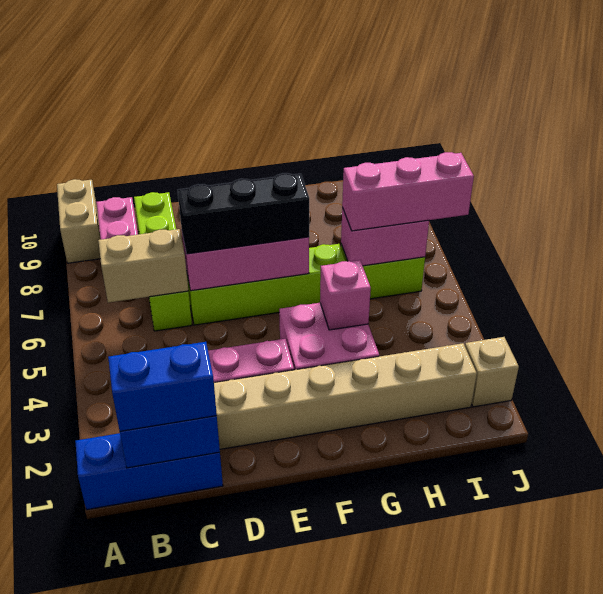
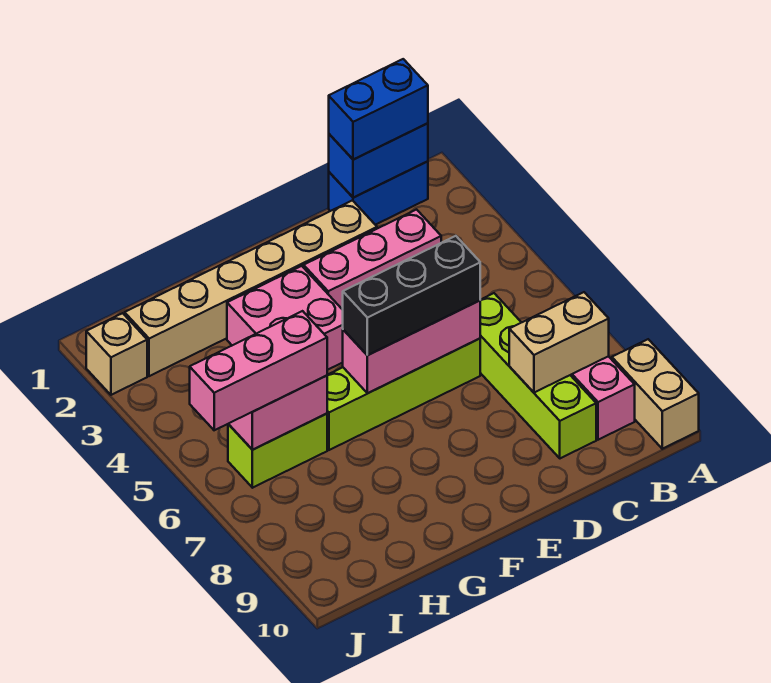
blue brick A1:C1 level 1 -> blue brick B1:C1 level 1
tan brick B6:C6 level 2 -> tan brick B8:C8 level 2
pink brick G4 level 2 -> none

